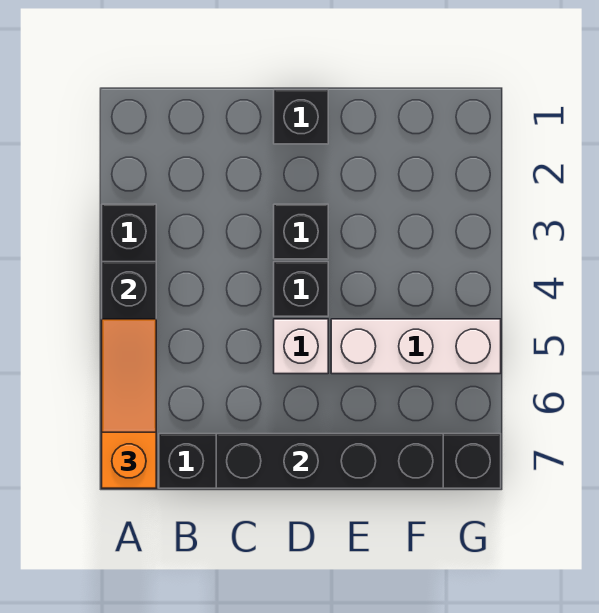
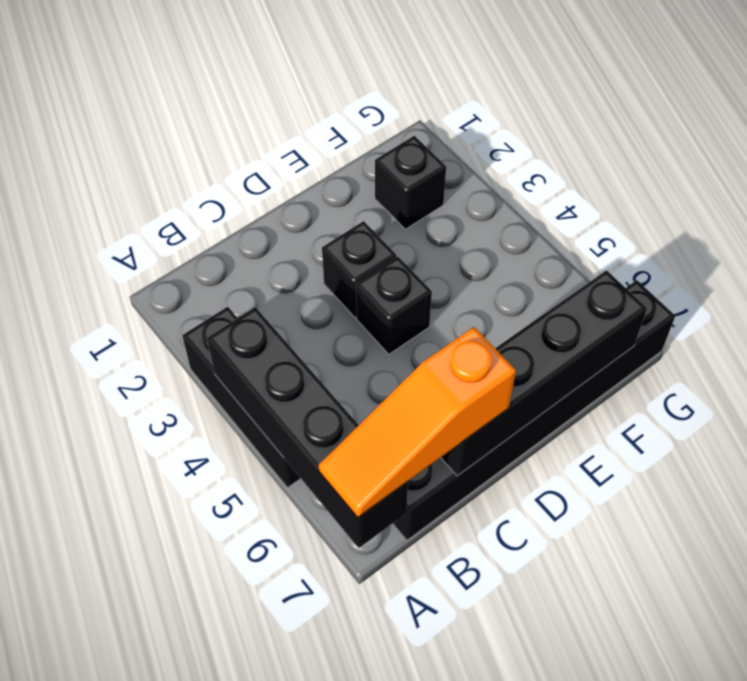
orange slope A5:A7 level 3 top 7 -> orange slope A7:C7 level 3 top C
black brick D1 level 1 -> black brick F2 level 1
white brick D5 level 1 -> none
white brick E5:G5 level 1 -> none

